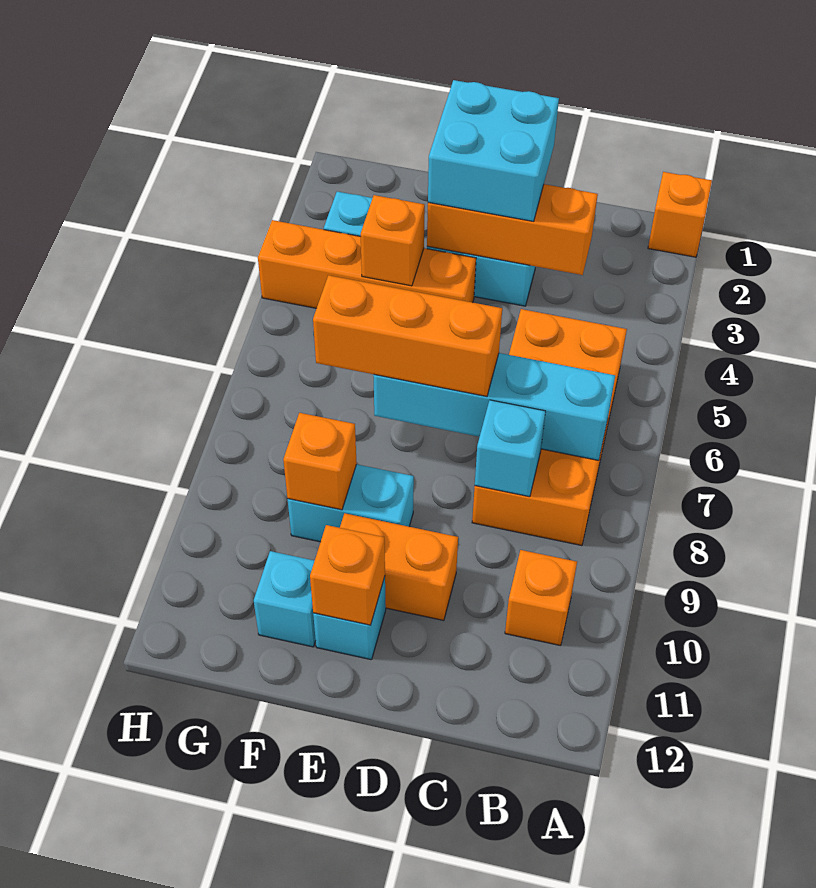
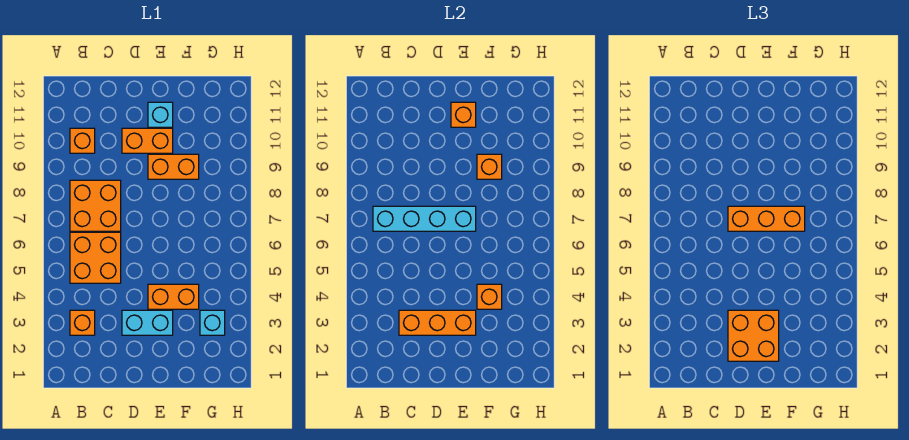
orange brick A1 level 1 -> orange brick B3 level 1
cyan brick C8 level 2 -> none
cyan brick D2:E3 level 3 -> orange brick D2:E3 level 3
orange brick E4:H4 level 1 -> orange brick E4:F4 level 1
cyan brick E9:F9 level 1 -> orange brick E9:F9 level 1
cyan brick F11 level 1 -> none

